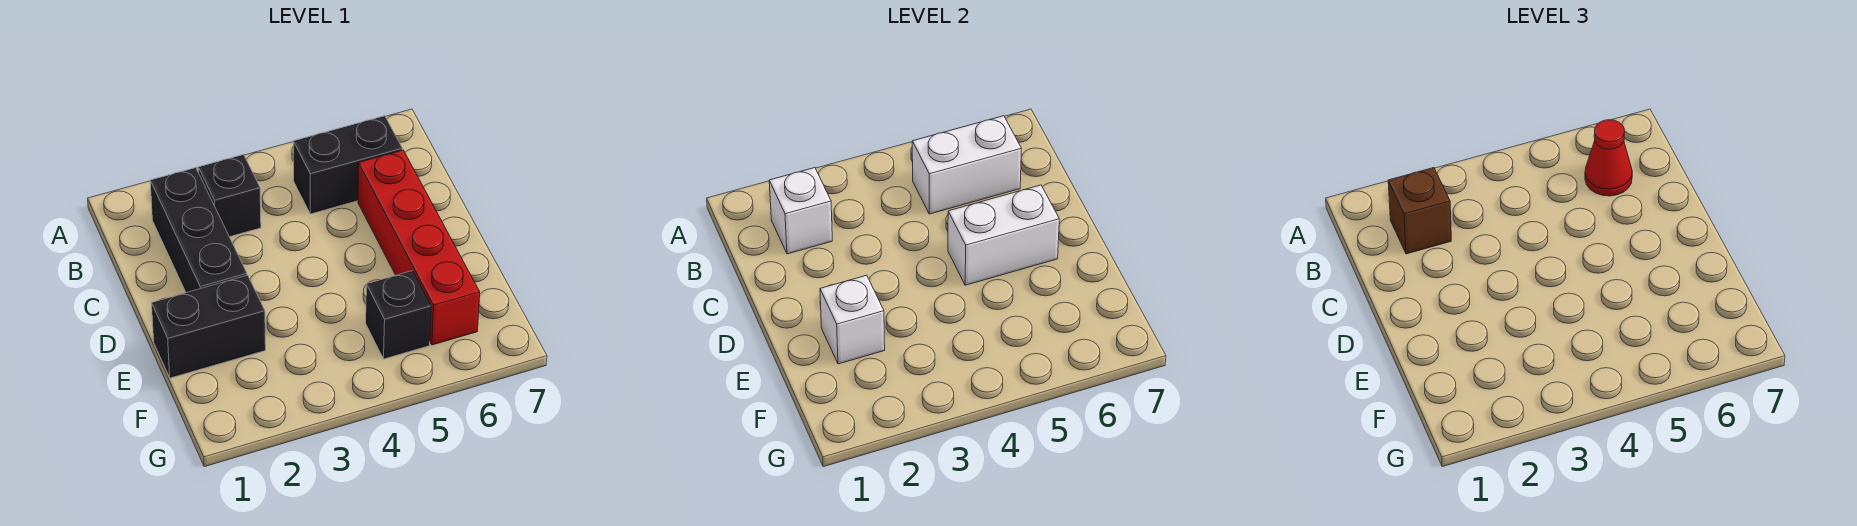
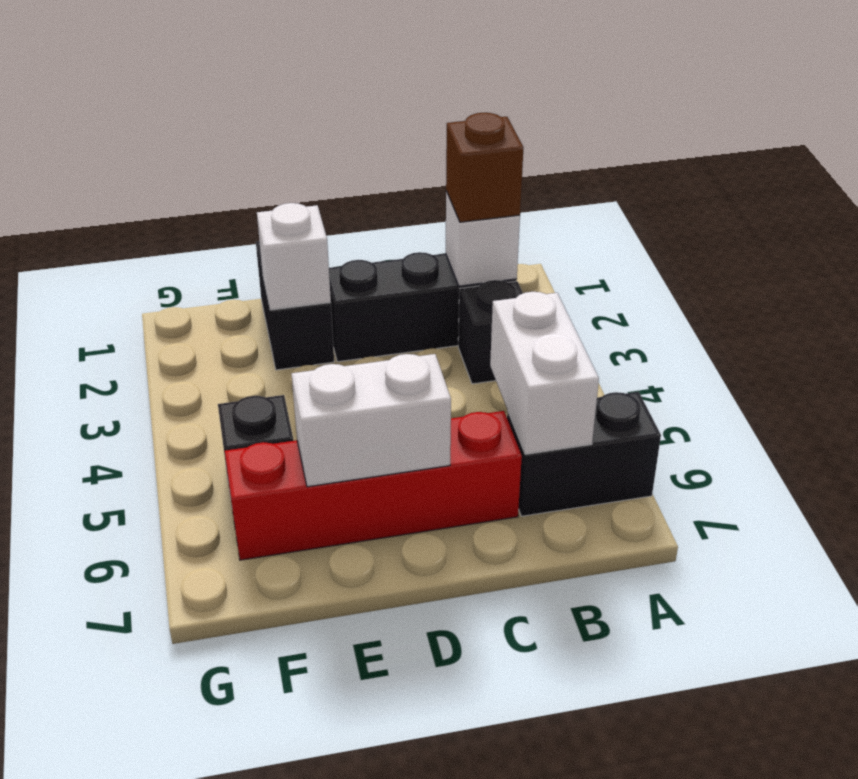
black brick B5:B6 level 1 -> black brick A6:B6 level 1
red cone B6 level 3 -> none
white brick D5:D6 level 2 -> white brick D6:E6 level 2

